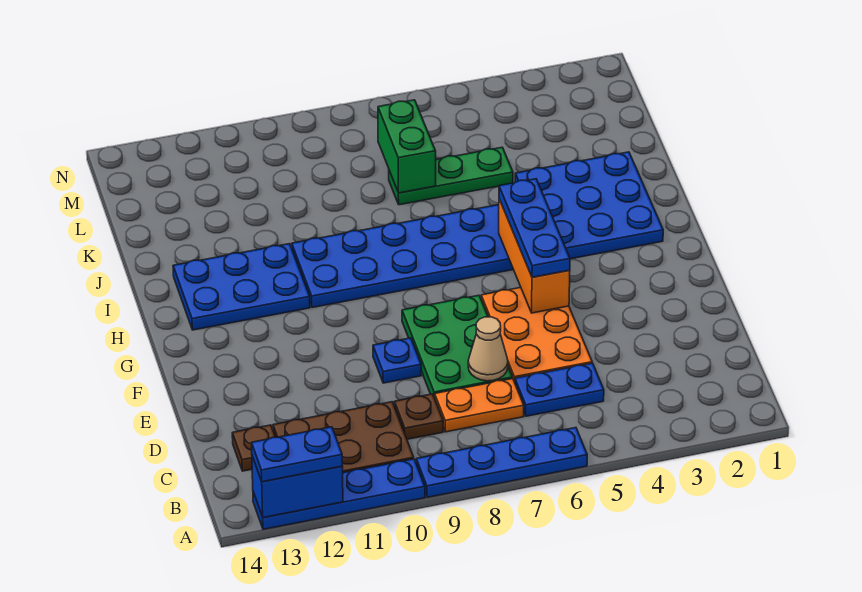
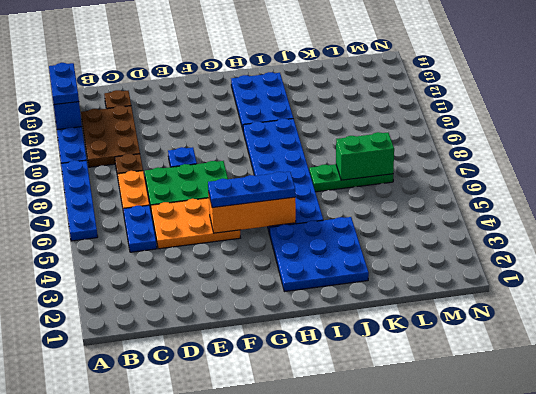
tan cone D7 level 2 -> none
green plate K5:K7 level 1 -> green plate J7:L7 level 1

